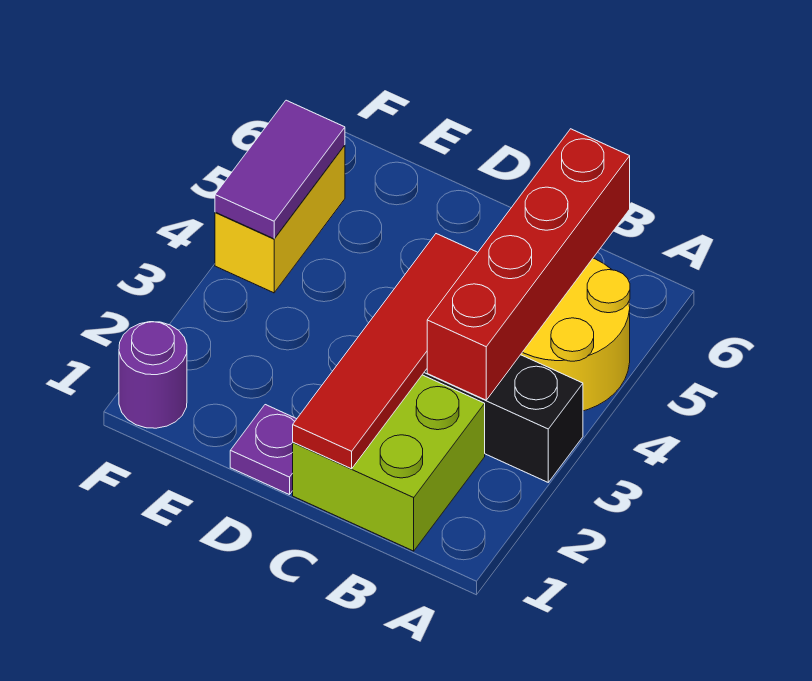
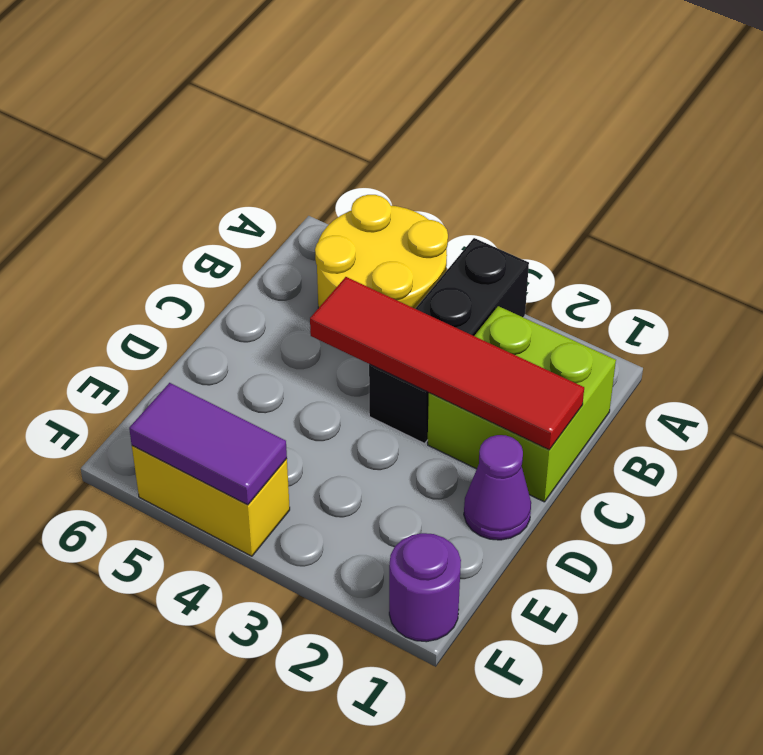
red brick B3:B6 level 2 -> none
purple plate D1 level 1 -> purple cone D1 level 1

